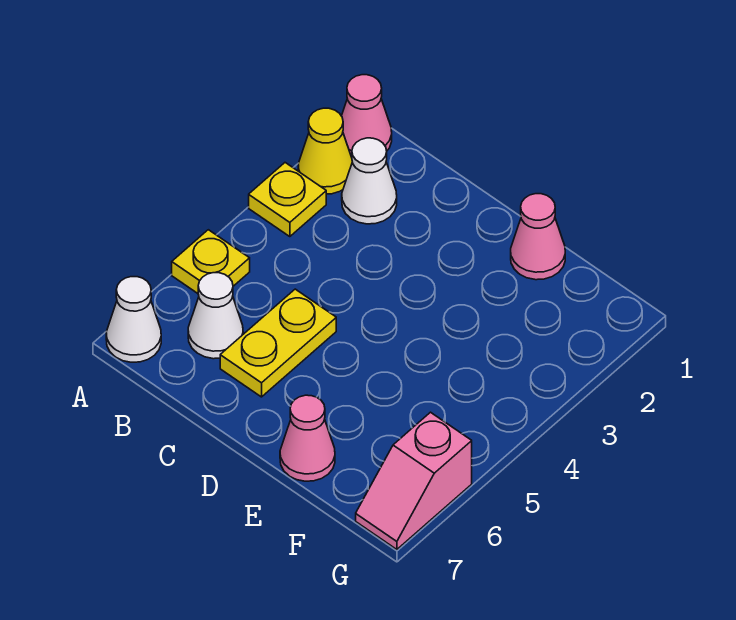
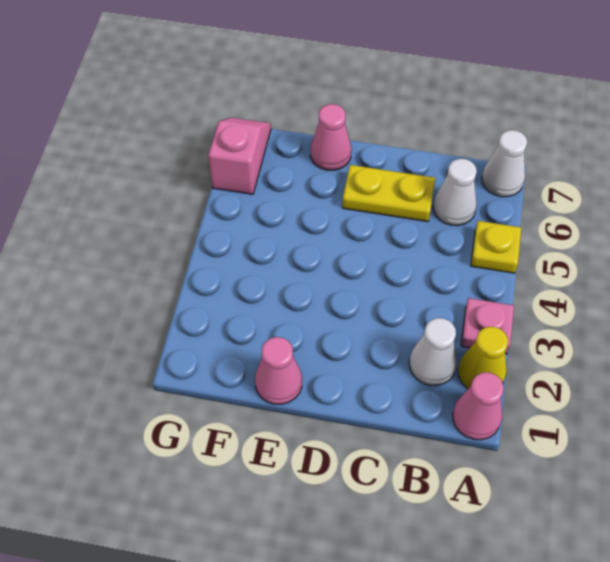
yellow plate A3 level 1 -> pink plate A3 level 1
yellow plate C5:C6 level 1 -> yellow plate C6:D6 level 1

